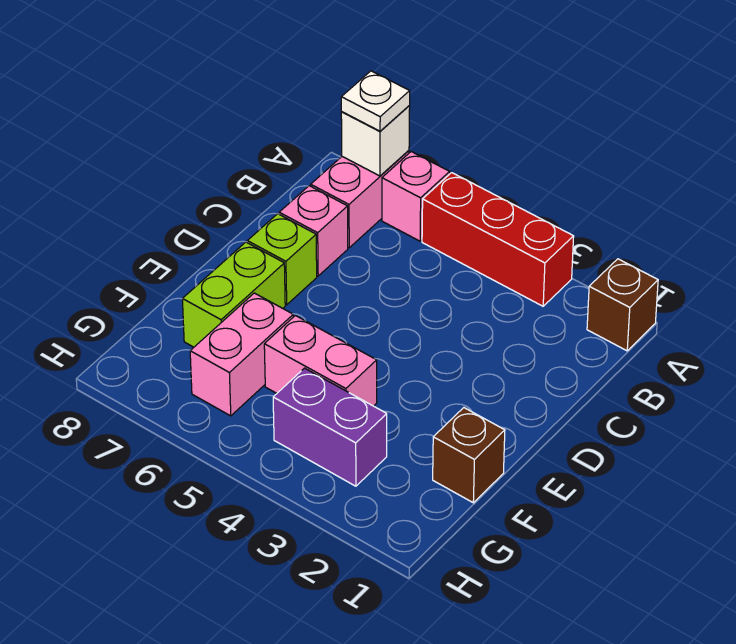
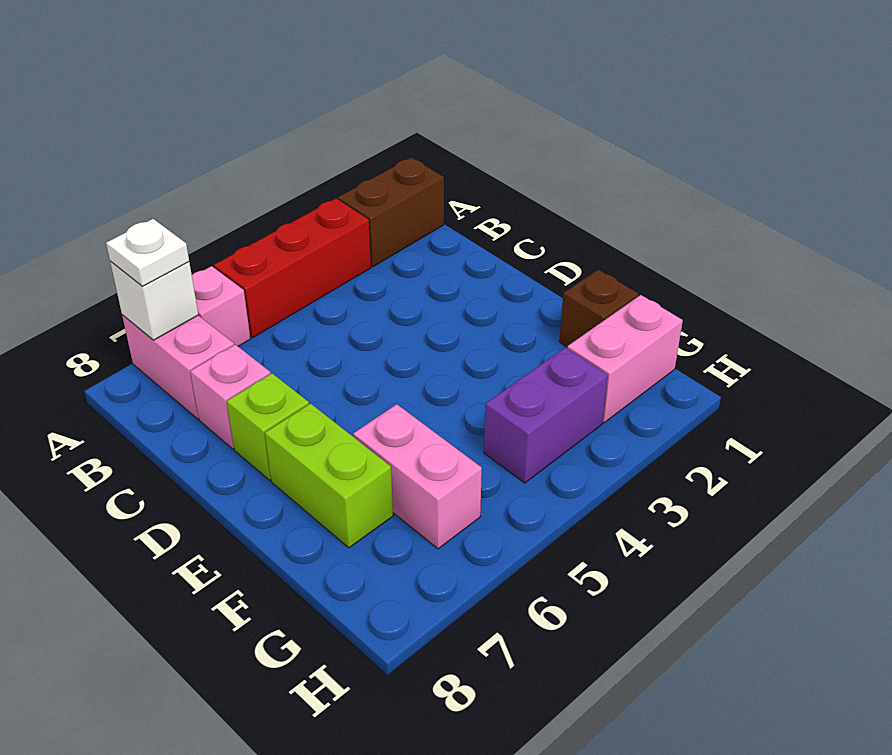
brown brick A1 level 1 -> brown brick A1:A2 level 1
pink brick F4:F5 level 1 -> pink brick G1:G2 level 1

